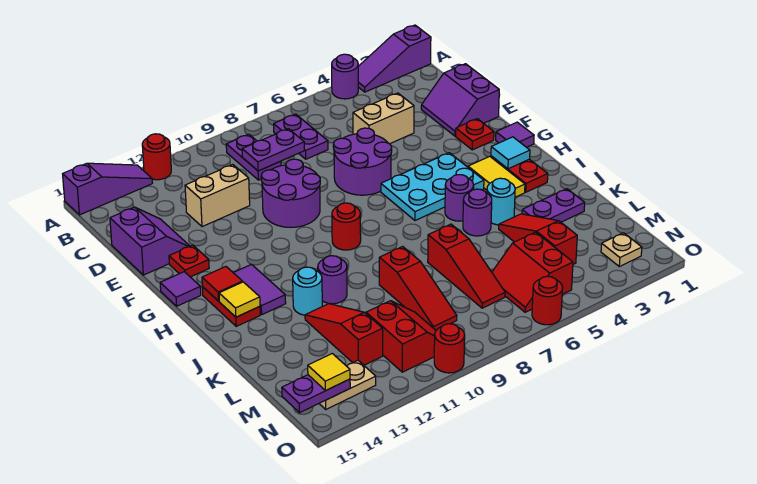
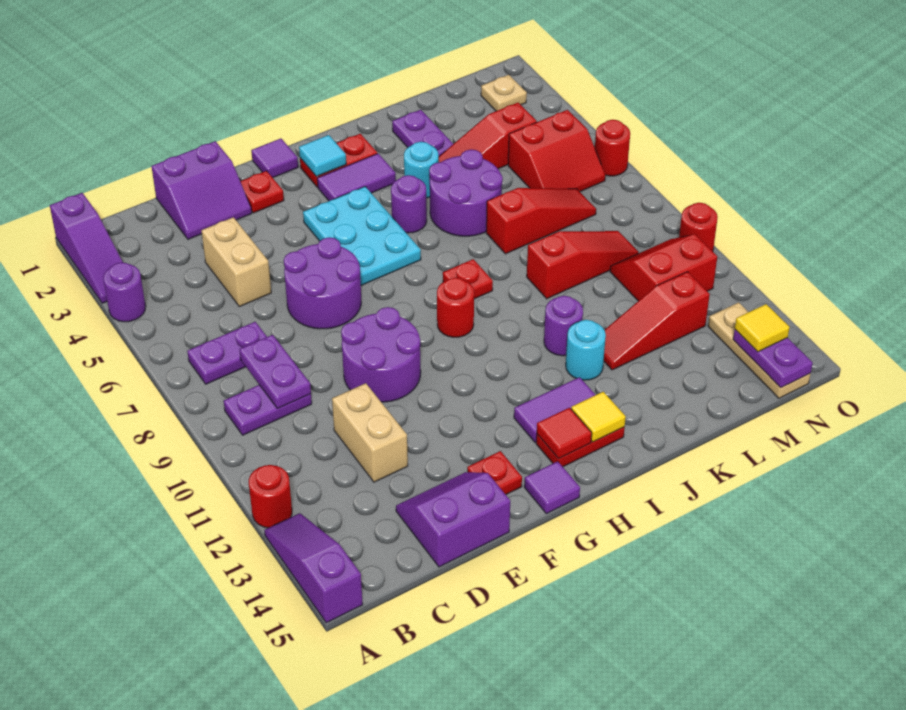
yellow tile H3:I3 level 1 -> purple tile H3:I3 level 1
none -> red plate I8 level 1
purple round brick J5 level 1 -> purple round brick J5:K6 level 1
tan plate N13:N14 level 1 -> tan plate N13:N15 level 1

